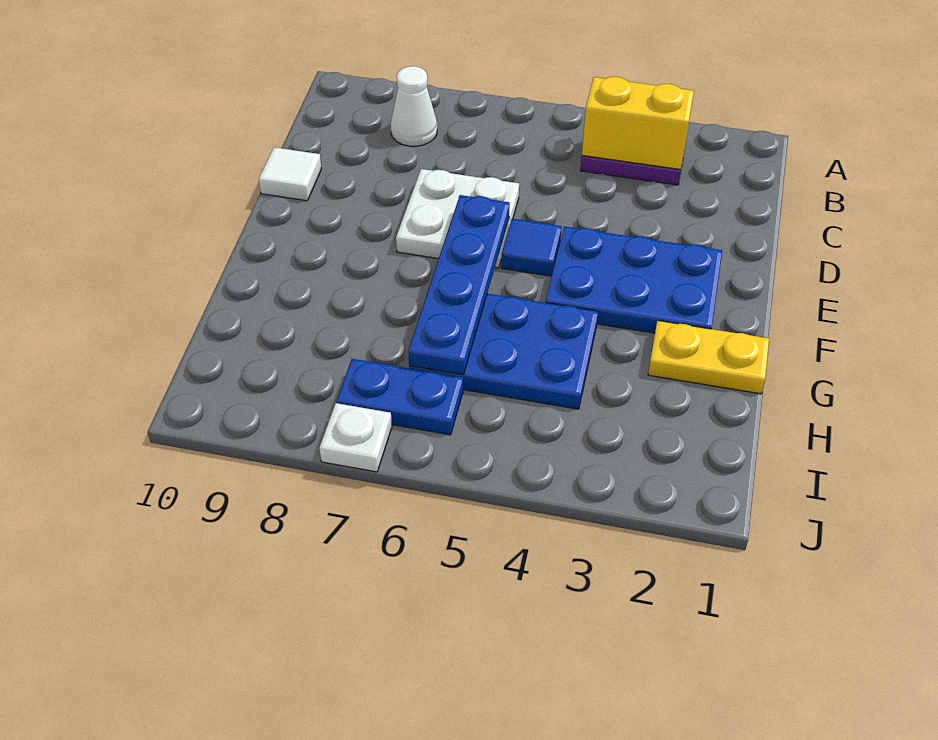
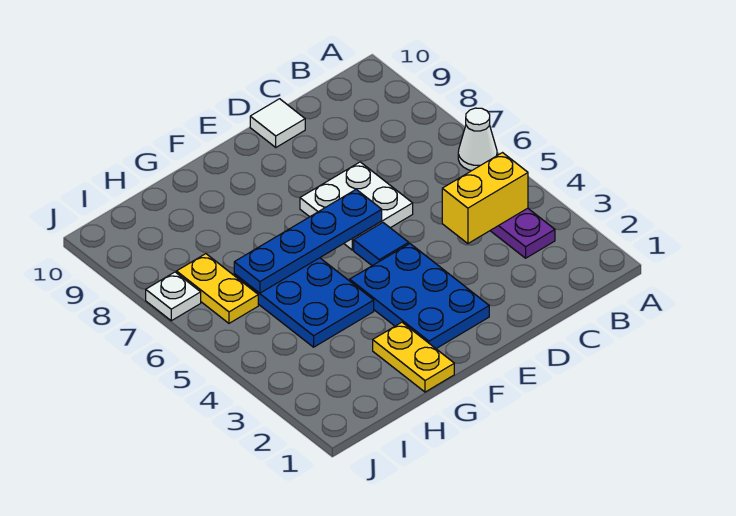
yellow brick B3:B4 level 2 -> yellow brick B4:C4 level 2
white cone B8 level 1 -> white cone A6 level 1
blue plate I6:I7 level 1 -> yellow plate I6:I7 level 1

